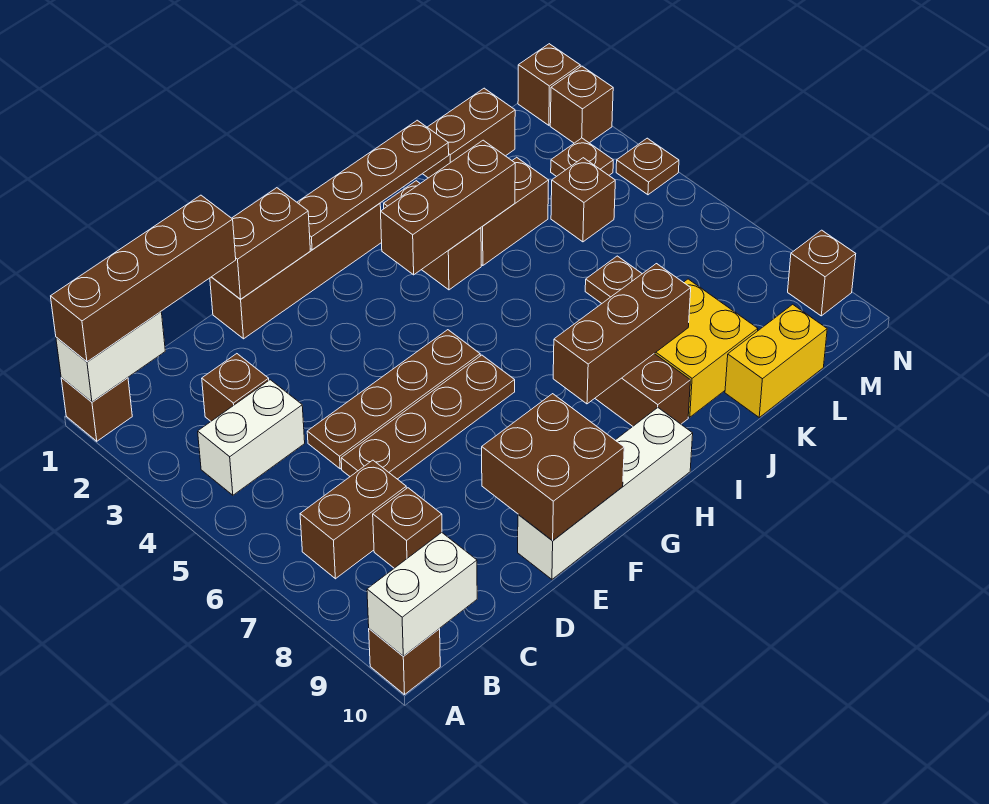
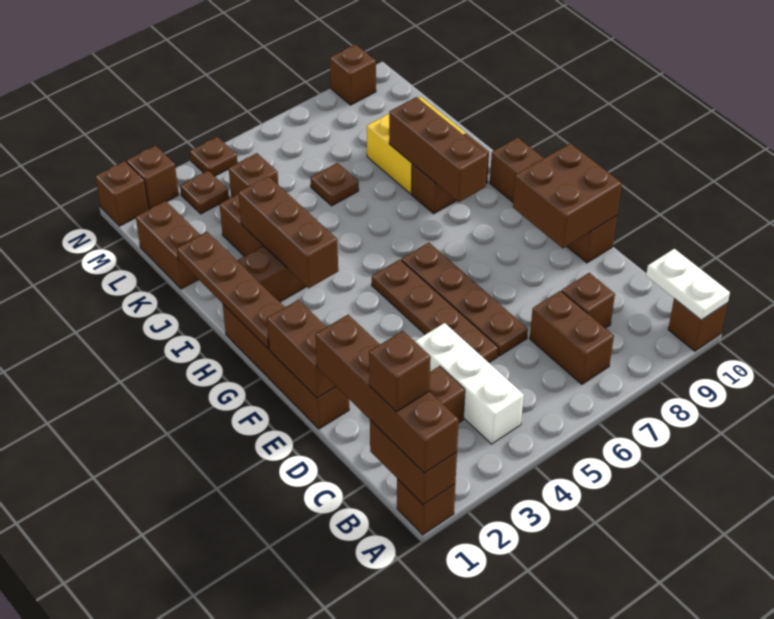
white brick A1:B1 level 2 -> brown brick A1:B1 level 2
white brick A10:B10 level 2 -> white plate A10:B10 level 2
none -> brown brick B1 level 4
white brick B4:C4 level 1 -> white brick B4:D4 level 1
white brick E10:H10 level 1 -> brown brick E10:H10 level 1
yellow brick K10:L10 level 1 -> none

